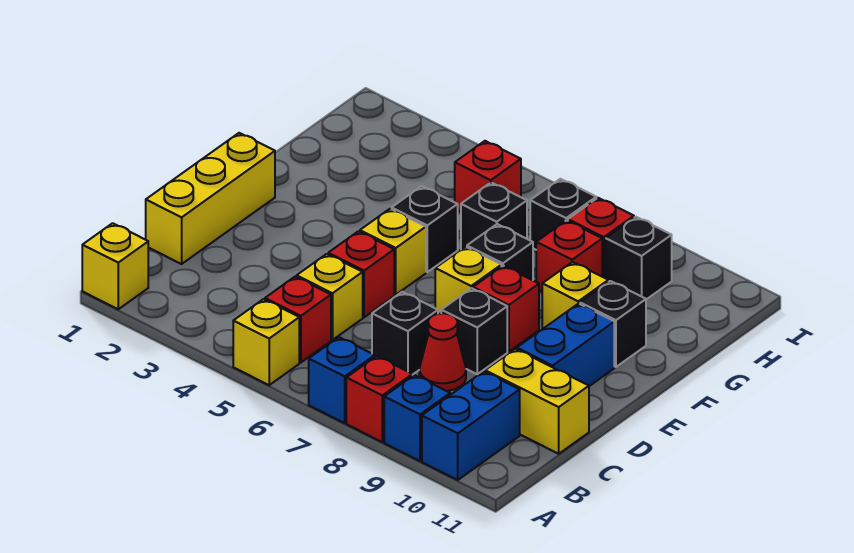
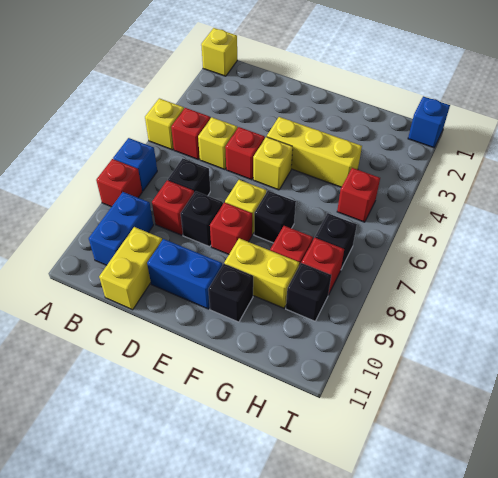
blue brick A9 level 1 -> blue brick I1 level 1
blue brick A10:B10 level 1 -> blue brick B9:B10 level 1
yellow brick C1:E1 level 1 -> yellow brick E4:G4 level 1
red cone C8 level 1 -> red brick C8 level 1
black brick F5 level 1 -> none
yellow brick F9 level 1 -> yellow brick F9:G9 level 1
black brick G6 level 1 -> none

